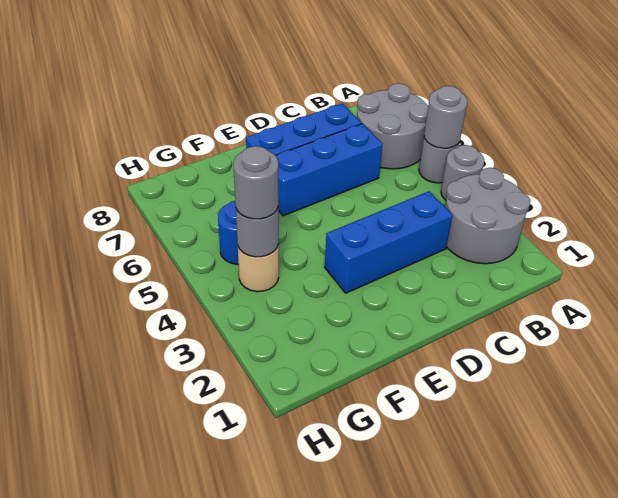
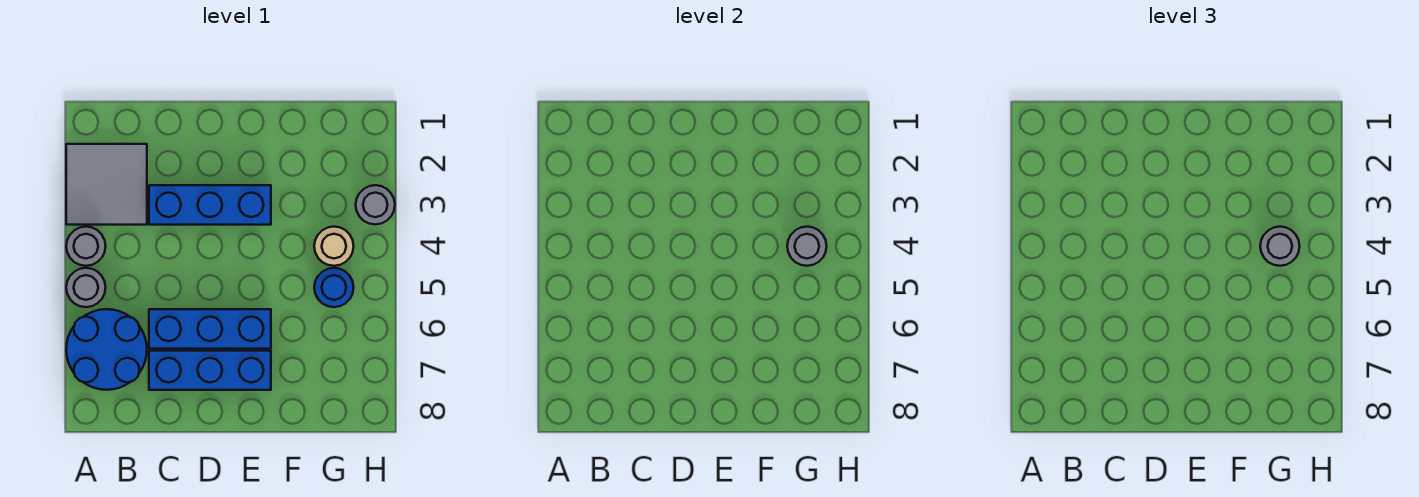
grey round brick A2:B3 level 1 -> grey tile A2:B3 level 1
grey round brick A5 level 2 -> grey round brick H3 level 1
grey round brick A6:B7 level 1 -> blue round brick A6:B7 level 1

